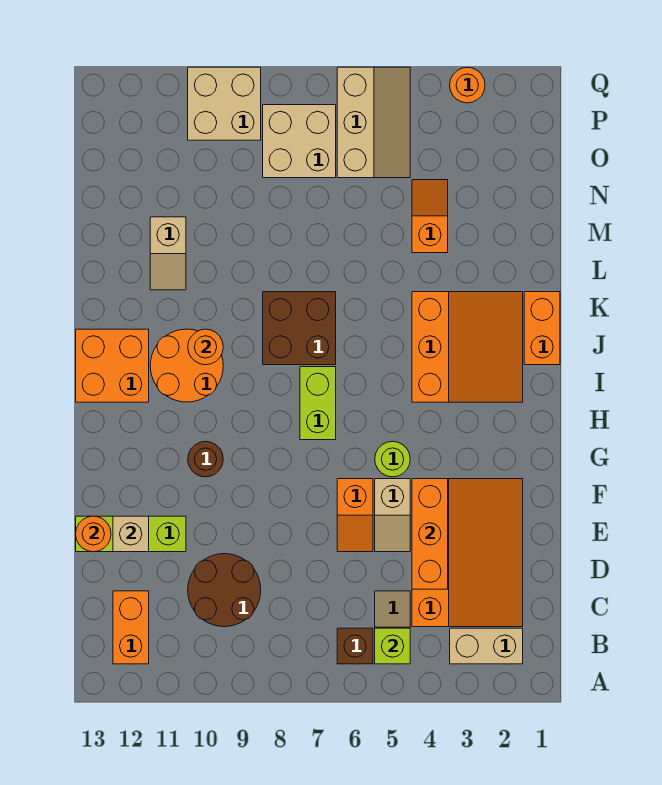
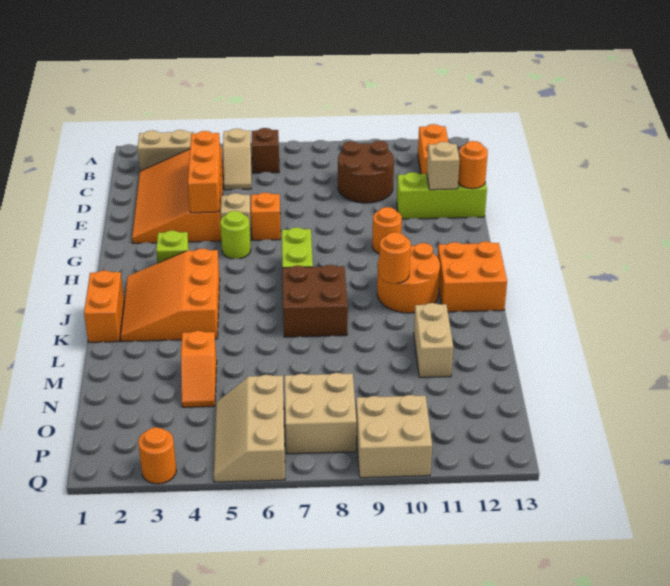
lime brick B5 level 2 -> lime brick H3 level 1
brown round brick G10 level 1 -> orange round brick G10 level 1
tan slope L11:M11 level 1 top M -> tan brick L11:M11 level 1

